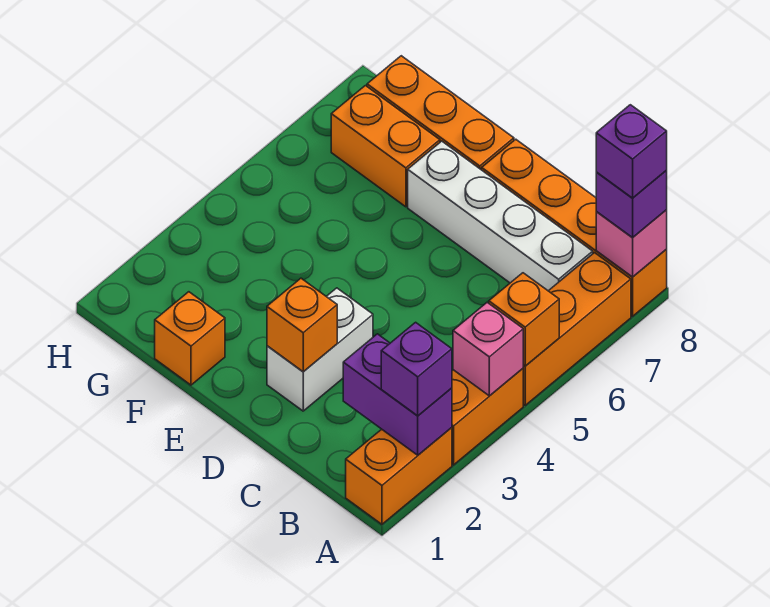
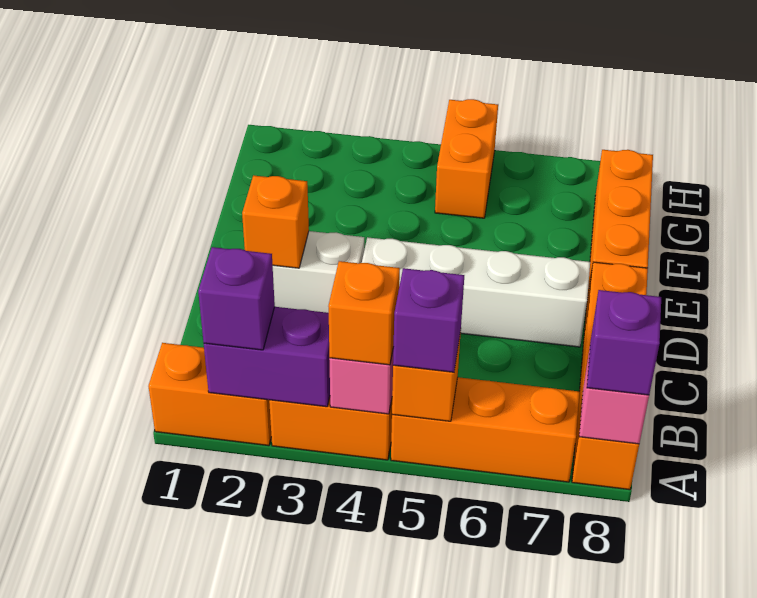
purple brick A2:B2 level 2 -> purple brick A2:A3 level 2
purple brick A8 level 4 -> purple brick A5 level 3
white brick B7:E7 level 1 -> white brick D4:D7 level 1
orange brick F1 level 1 -> orange brick A4 level 3
orange brick F7:G7 level 1 -> orange brick G5:H5 level 1

